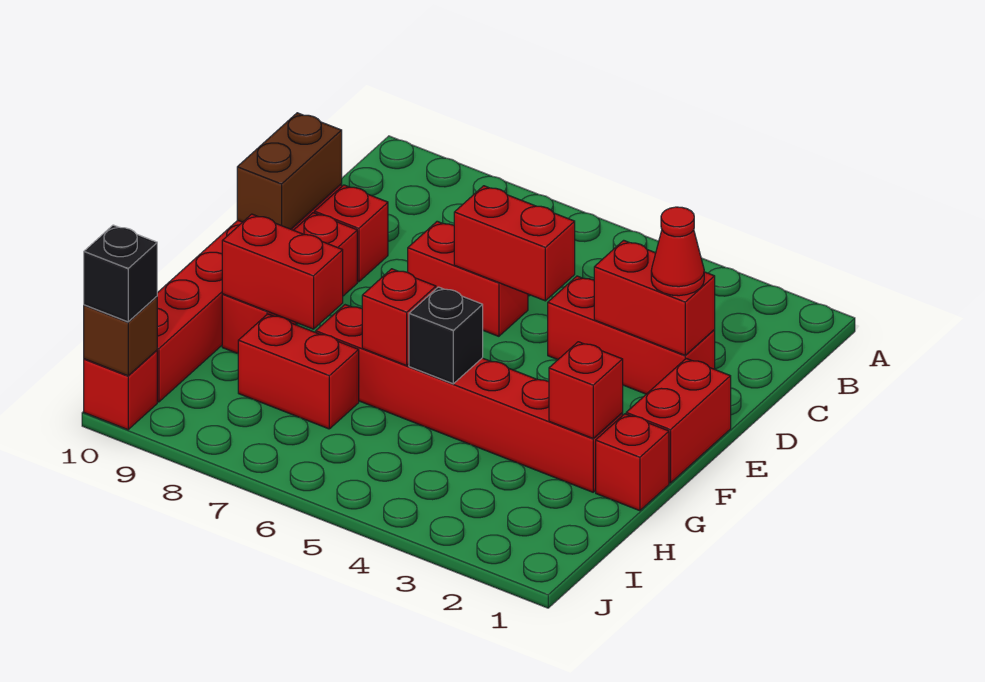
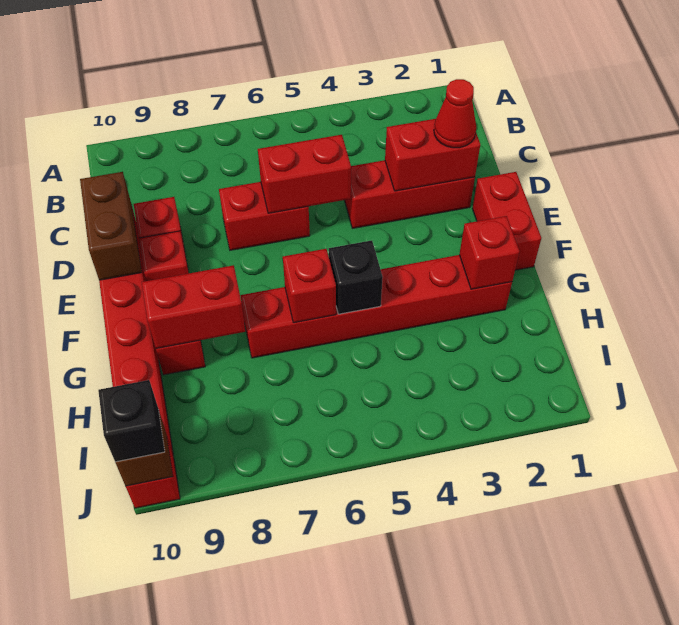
red brick G1 level 1 -> none
red brick H7:H8 level 1 -> none

